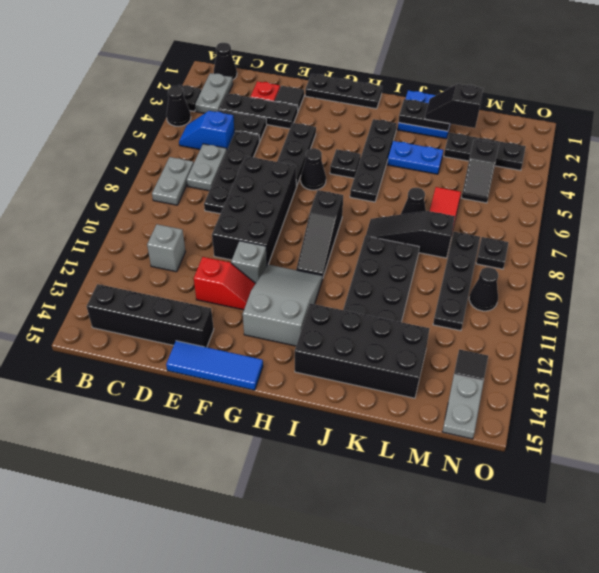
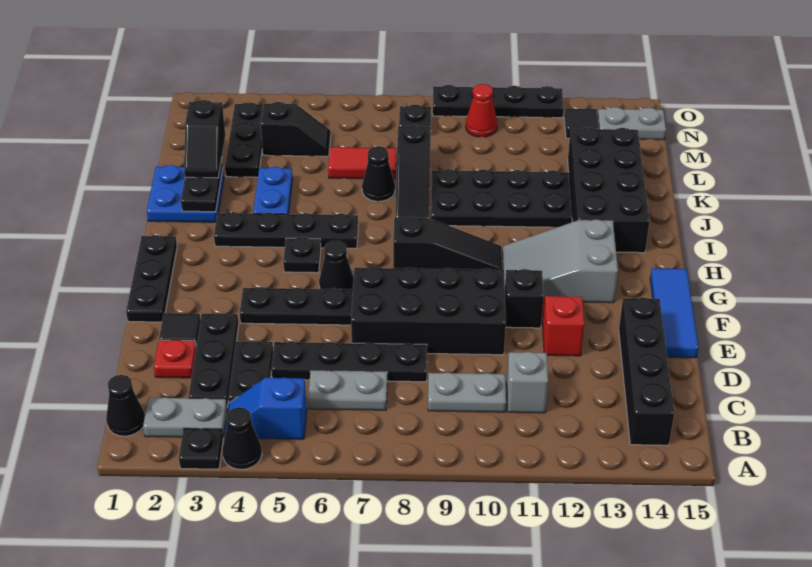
blue slope B5:C5 level 1 top C -> blue slope B4:B5 level 1 top 5
grey plate B7:B8 level 1 -> grey plate C9:C10 level 1
grey brick F11 level 1 -> black brick F11 level 1
black plate M8:M11 level 1 -> black plate O9:O12 level 1
black cone N10 level 1 -> red cone N10 level 1

